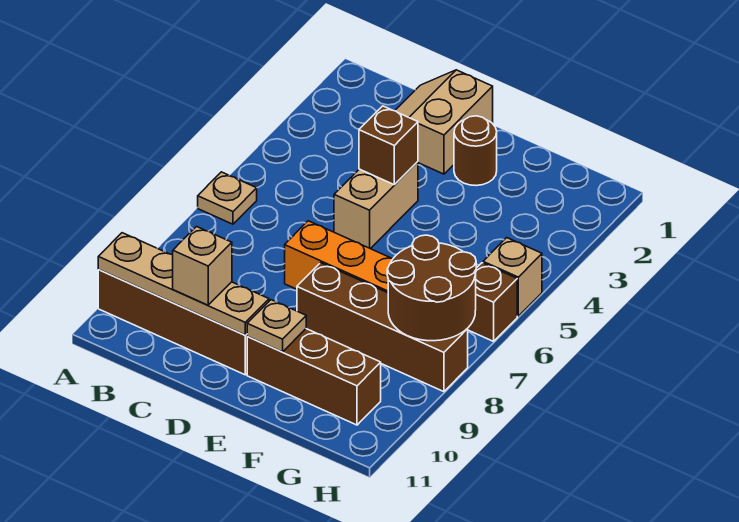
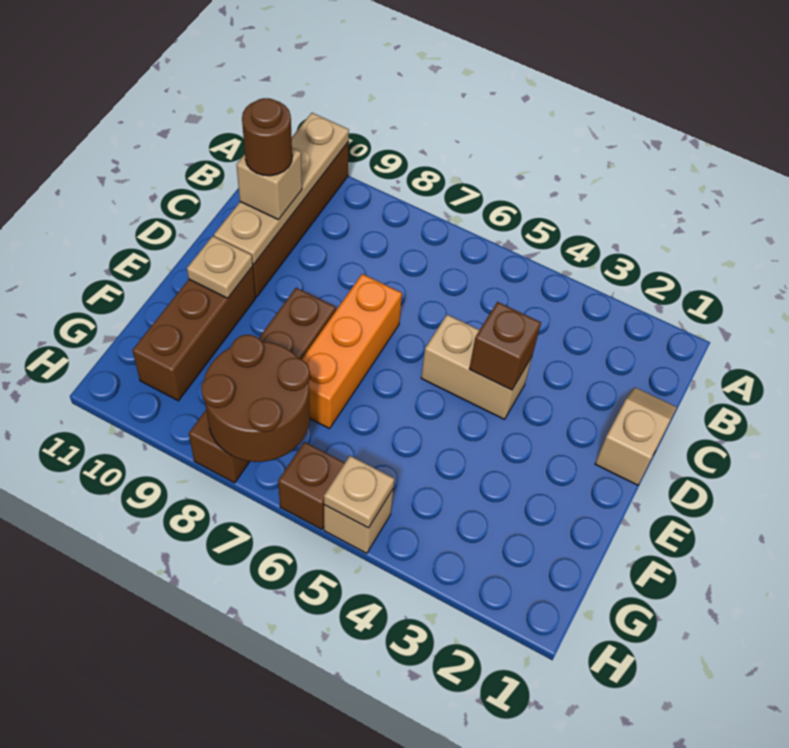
tan plate A6 level 1 -> tan plate H5 level 2
tan slope C1:D2 level 1 top D -> tan slope C1:D1 level 1 top D
brown round brick E2 level 1 -> brown round brick C10 level 4

